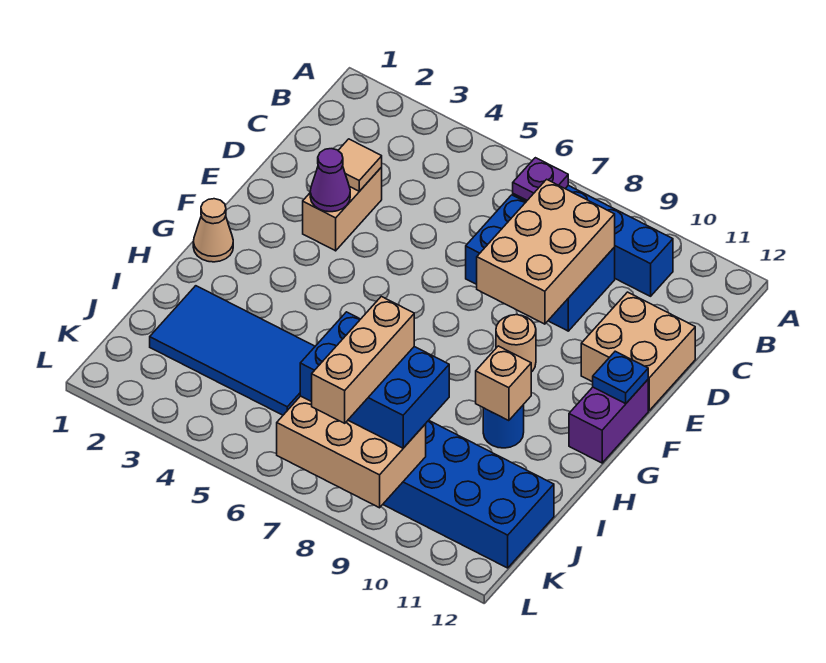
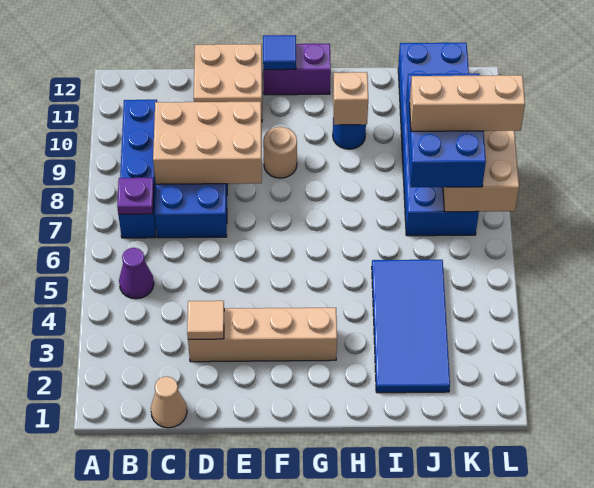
tan brick D3:E3 level 1 -> tan brick D3:G3 level 1
purple cone E3 level 2 -> purple cone B5 level 1
blue plate F12 level 2 -> blue tile F12 level 2
tan cone G1 level 1 -> tan cone C1 level 1

